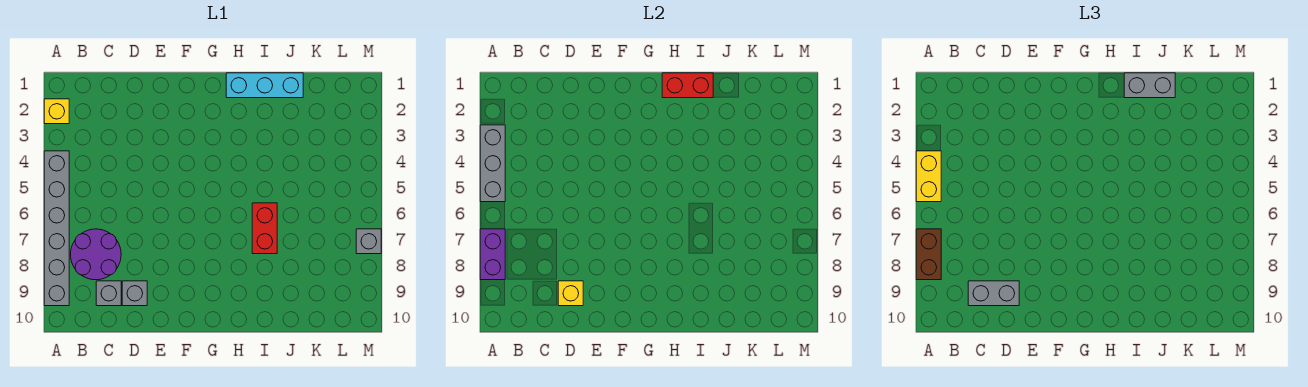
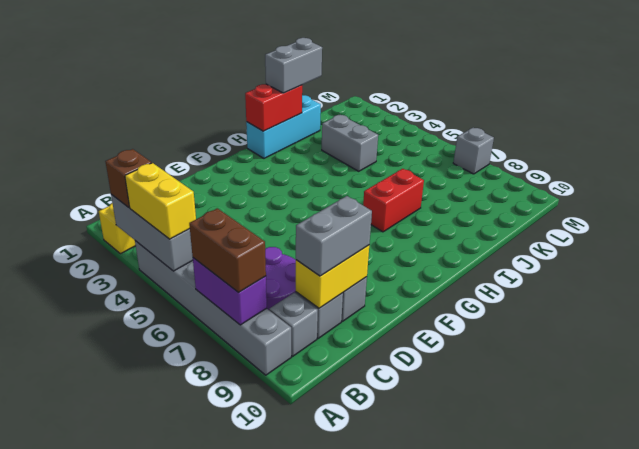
none -> brown brick A3 level 3
none -> grey brick B9 level 1
yellow brick D9 level 2 -> yellow brick C9:D9 level 2
red brick I6:I7 level 1 -> red brick H7:I7 level 1
none -> grey brick J3:J4 level 1

